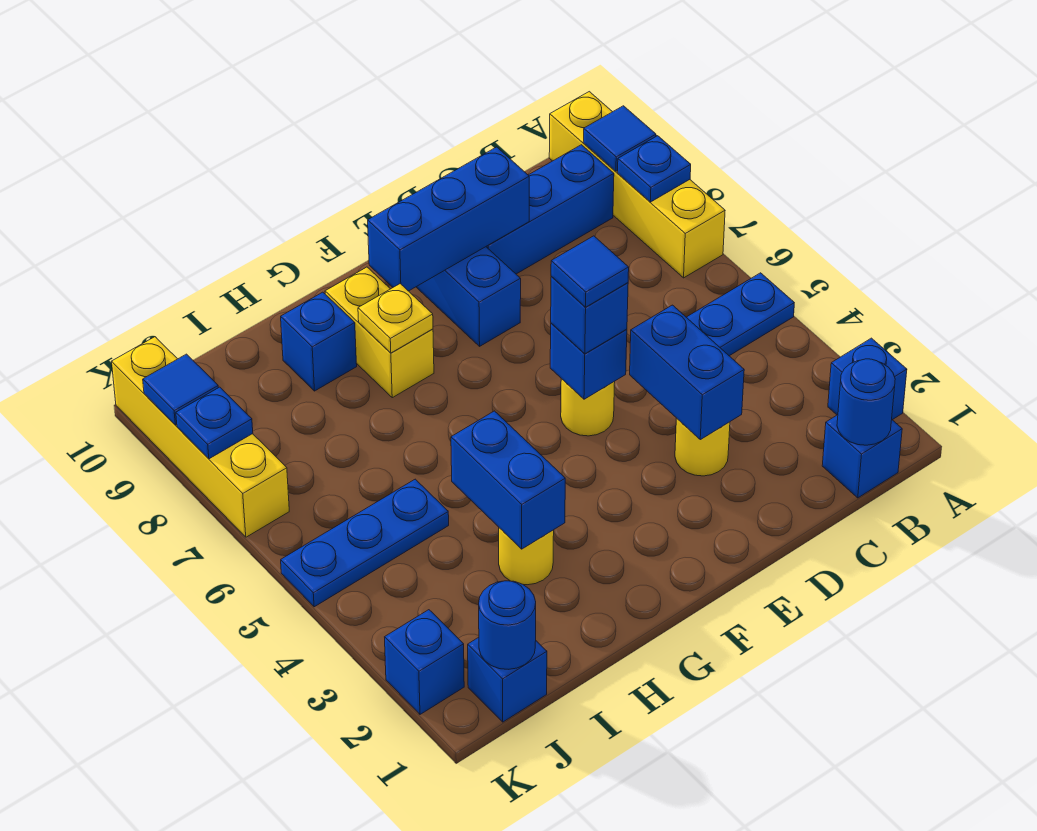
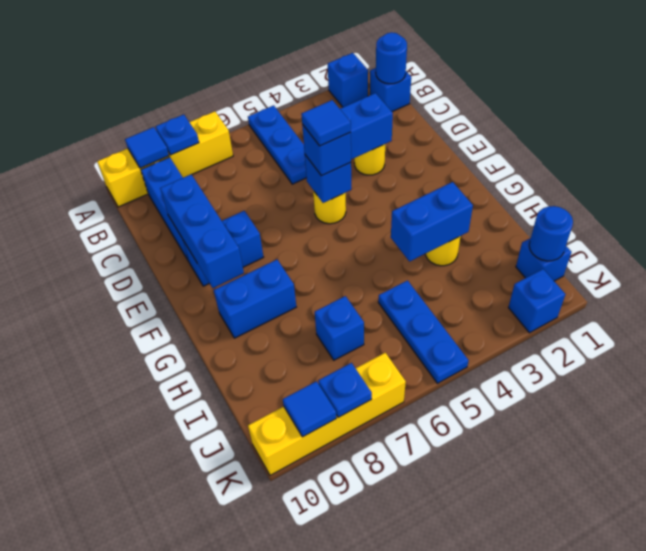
yellow brick G8:G9 level 1 -> blue brick G8:G9 level 1
yellow plate G8 level 2 -> none
blue brick H9 level 1 -> blue brick I7 level 1

